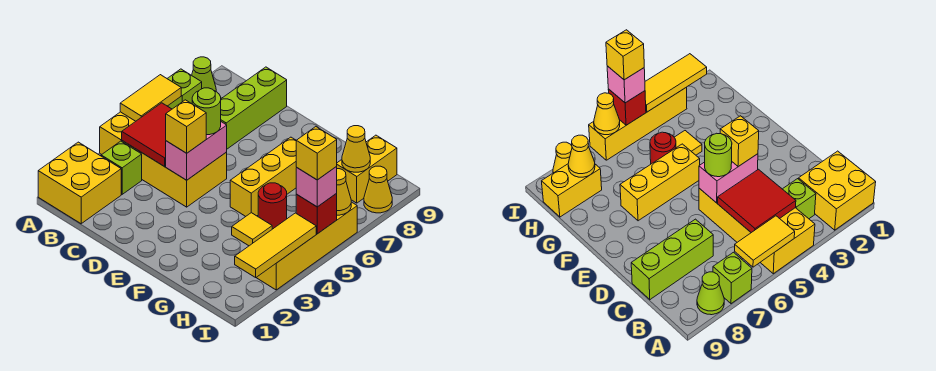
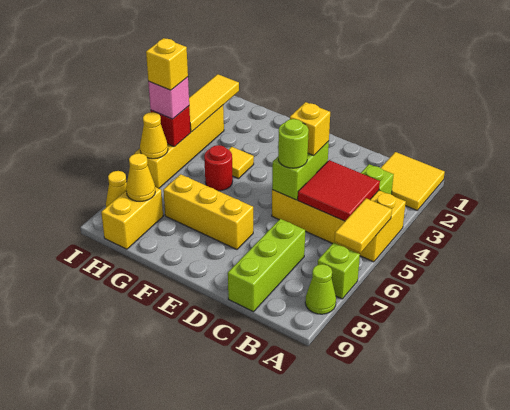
yellow brick A1:B2 level 1 -> yellow tile A1:B2 level 1
pink brick D4:D5 level 2 -> lime brick D4:D5 level 2
yellow brick F5:F7 level 1 -> yellow brick E7:G7 level 1

